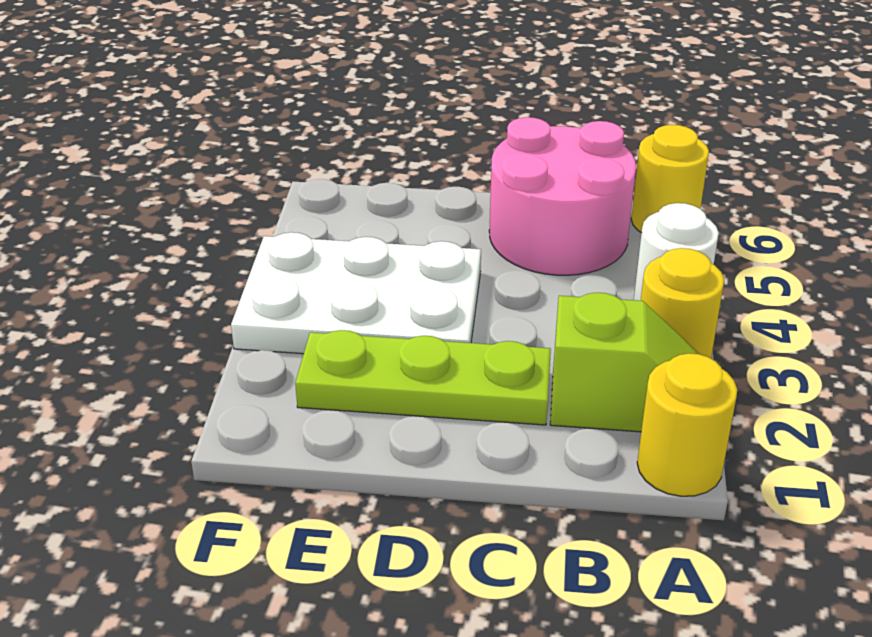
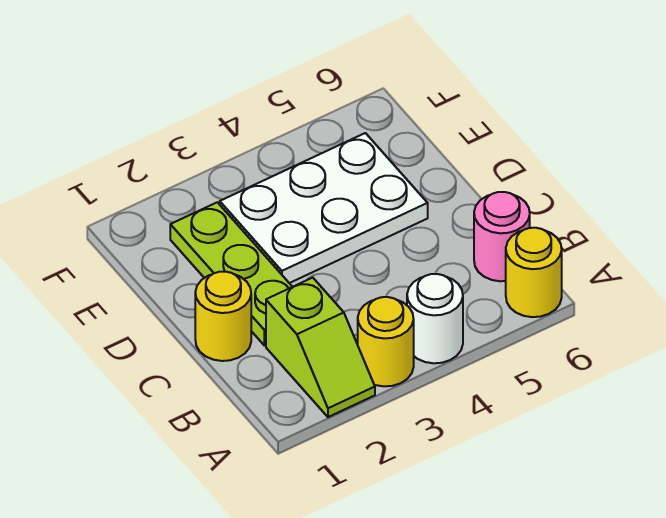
yellow round brick A1 level 1 -> yellow round brick C1 level 1
pink round brick B5:C6 level 1 -> pink round brick B6 level 1
white plate D3:F4 level 1 -> white plate D3:E5 level 1

